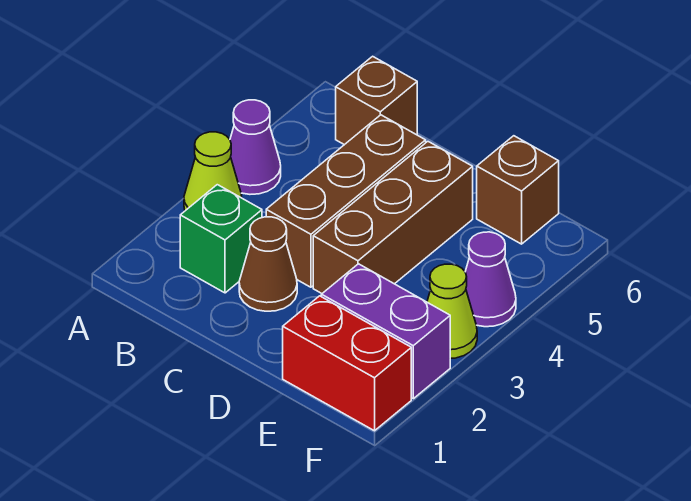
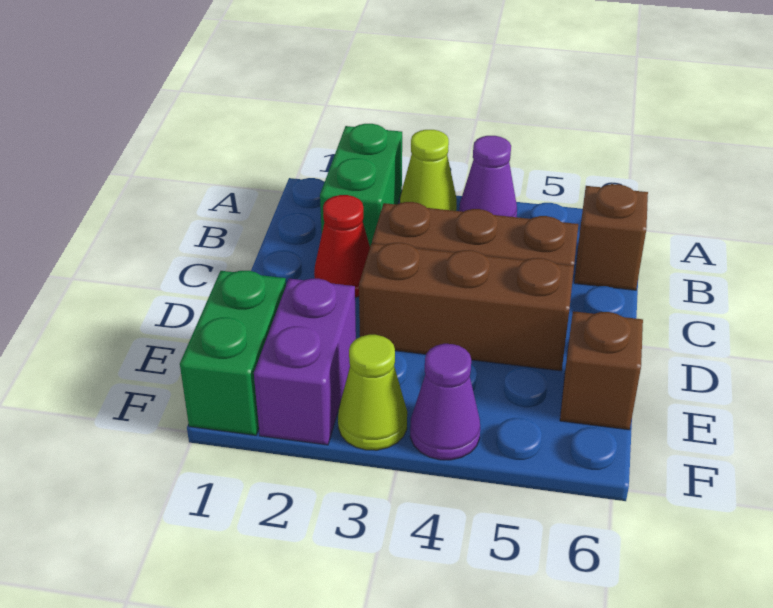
green brick B2 level 1 -> green brick A2:B2 level 1
brown cone C2 level 1 -> red cone C2 level 1
red brick E1:F1 level 1 -> green brick E1:F1 level 1

